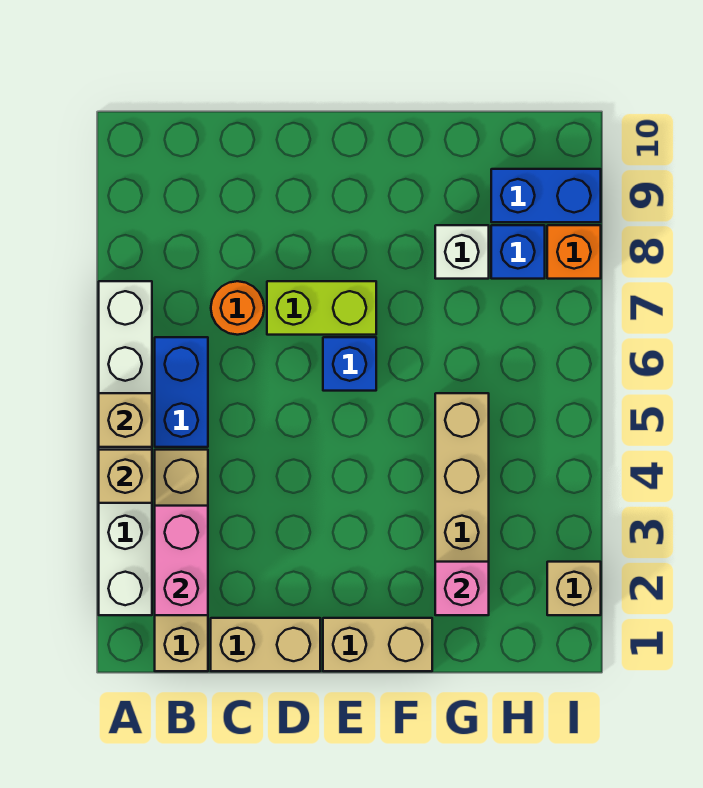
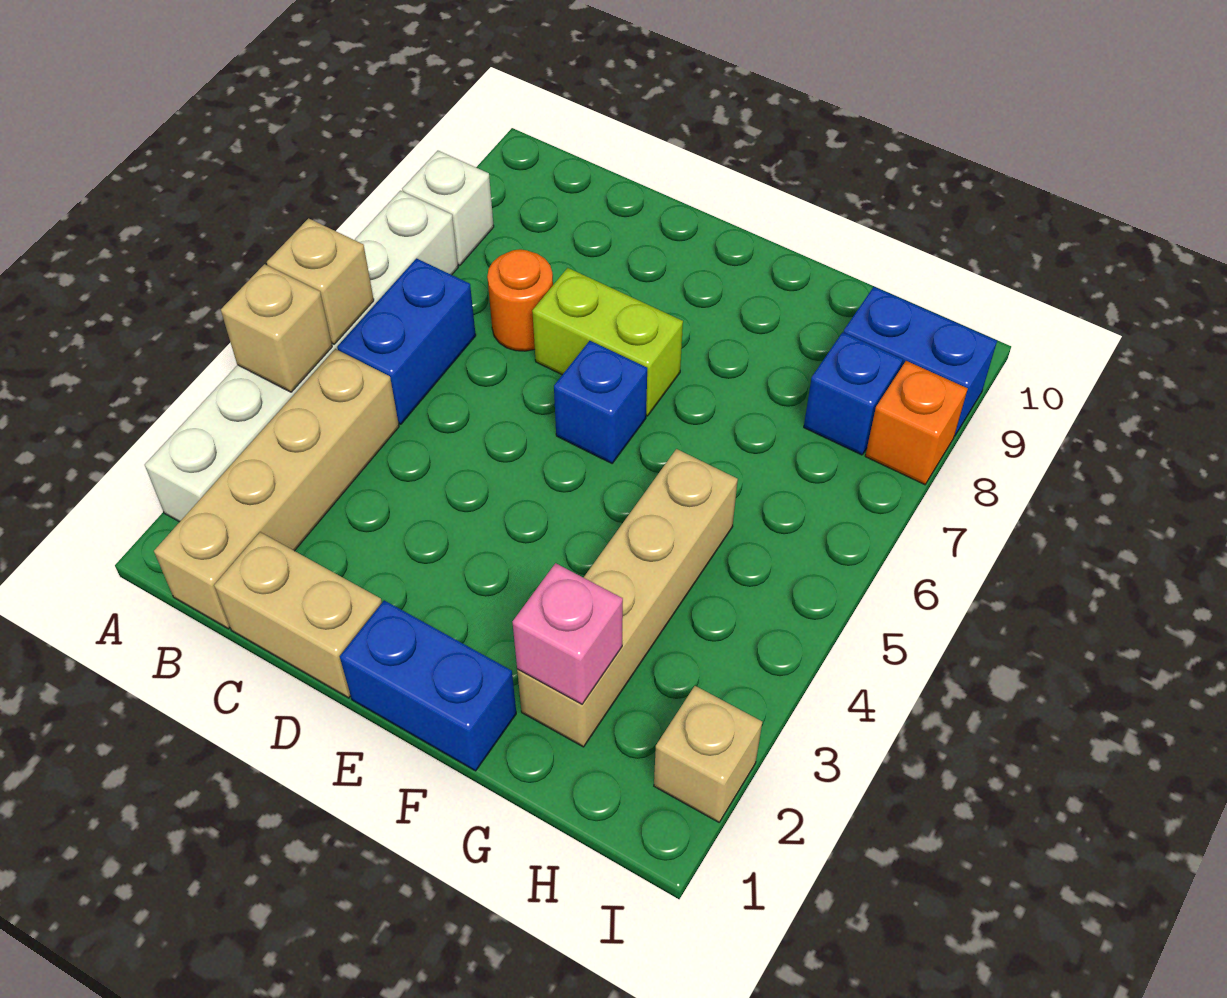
pink brick B2:B3 level 2 -> none
tan brick E1:F1 level 1 -> blue brick E1:F1 level 1
white brick G8 level 1 -> white brick A8 level 1

